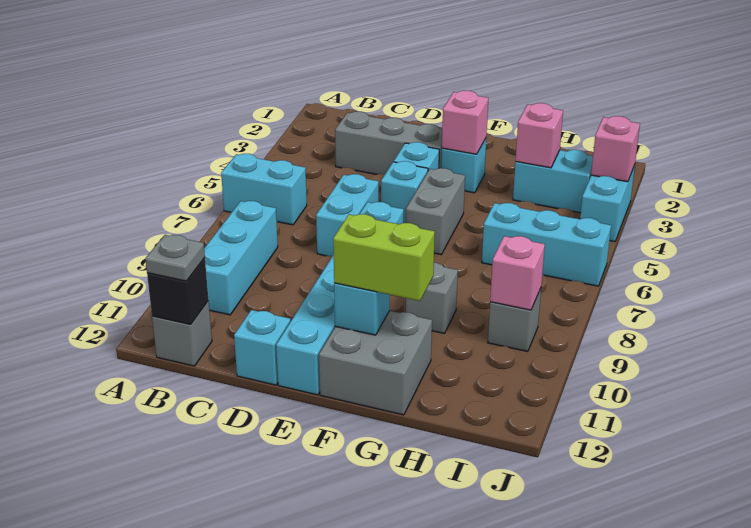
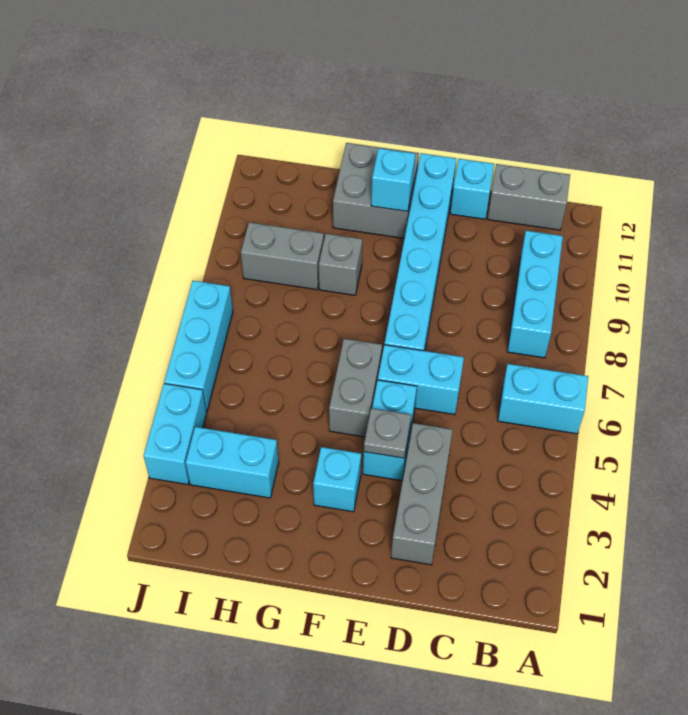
grey brick B12 level 1 -> grey brick B12:C12 level 1
black brick B12 level 2 -> none
grey plate B12 level 3 -> grey plate E4 level 2
grey brick C3:E3 level 1 -> grey brick D2:D4 level 1
cyan brick D6:D7 level 1 -> cyan brick D6:E6 level 1
pink brick F3 level 2 -> none
lime brick F11:G11 level 3 -> none
pink brick H3 level 2 -> none
cyan brick H6:J6 level 1 -> cyan brick J5:J7 level 1
grey brick I9 level 1 -> grey brick H9:I9 level 1
pink brick I9 level 2 -> none
pink brick J3 level 2 -> none

